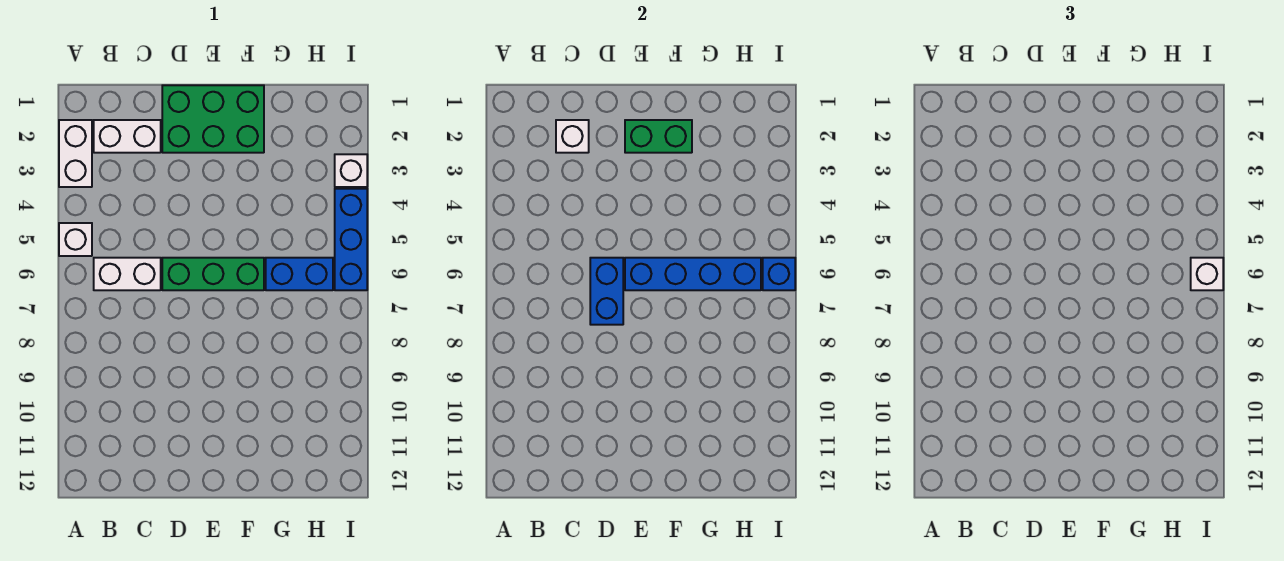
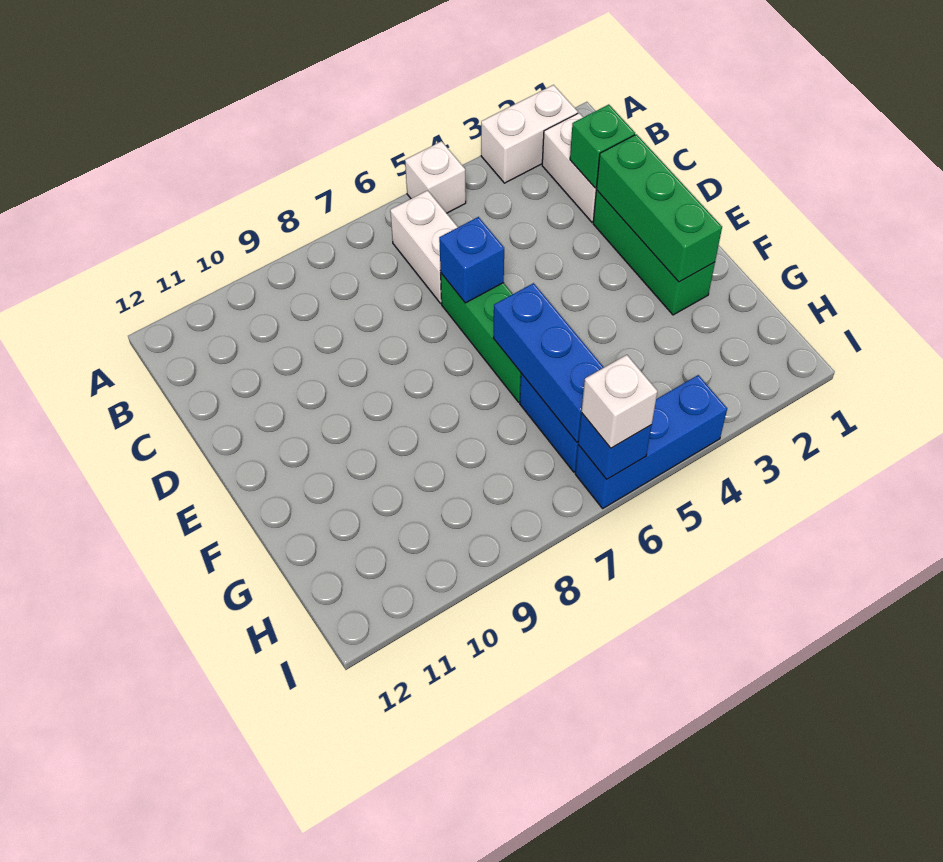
white brick C2 level 2 -> green brick C2 level 2
green brick D1:F2 level 1 -> green brick D2:F2 level 1
blue brick D6:D7 level 2 -> blue brick D6 level 2
green brick E2:F2 level 2 -> green brick D2:F2 level 2
blue brick E6:H6 level 2 -> blue brick F6:H6 level 2
white brick I3 level 1 -> none

